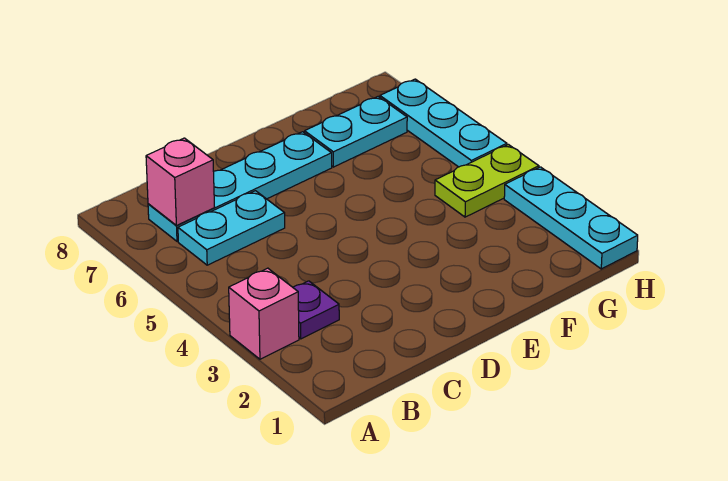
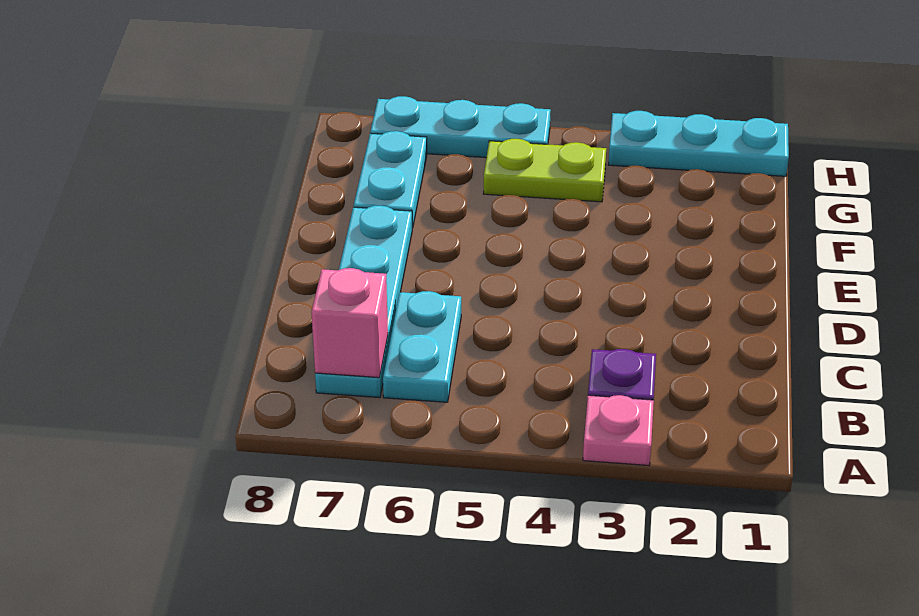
pink brick A3 level 1 -> pink plate A3 level 1
lime plate G4:H4 level 1 -> lime plate G4:G5 level 1

